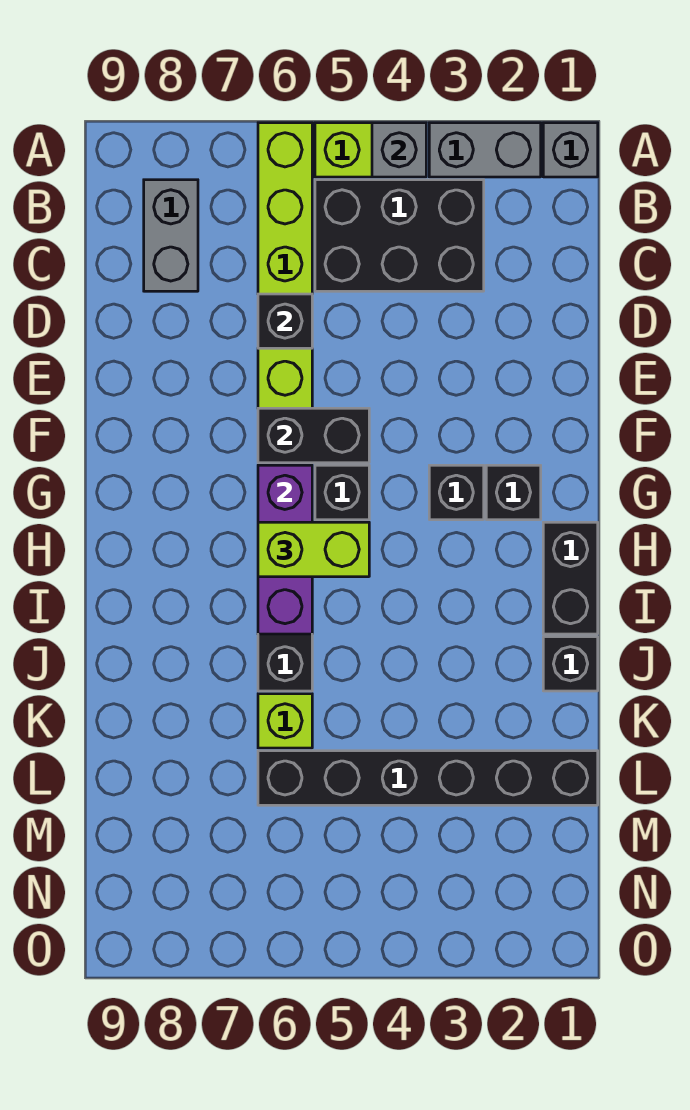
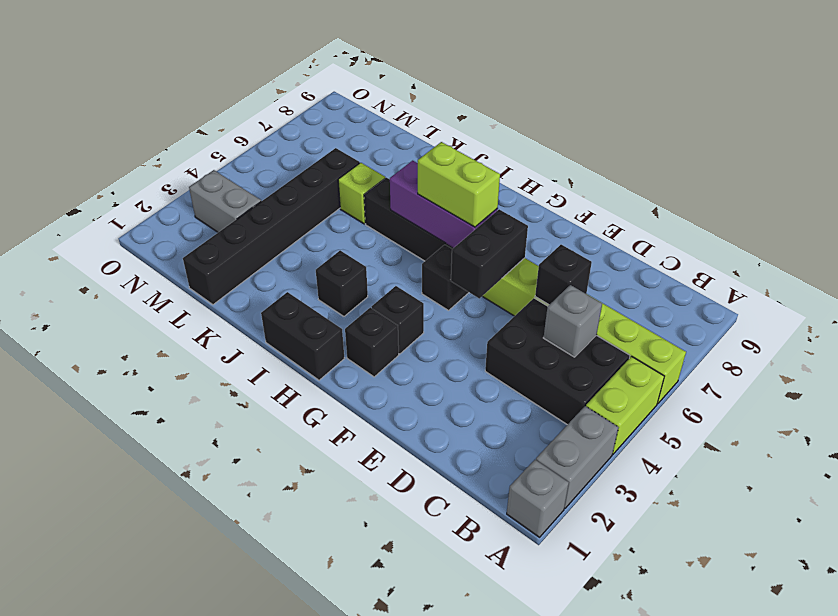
grey brick A4 level 2 -> grey brick C5 level 2
black brick B3:C5 level 1 -> black brick B4:D5 level 1
grey brick B8:C8 level 1 -> grey brick M3:N3 level 1
lime brick H5:H6 level 3 -> lime brick G6:H6 level 3
black brick J1 level 1 -> black brick I3 level 1

